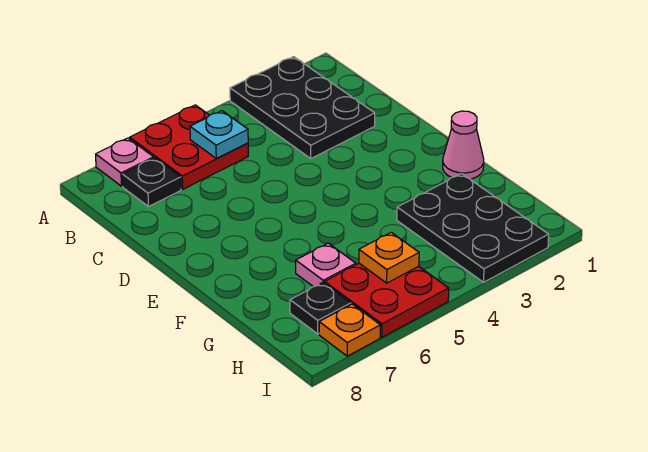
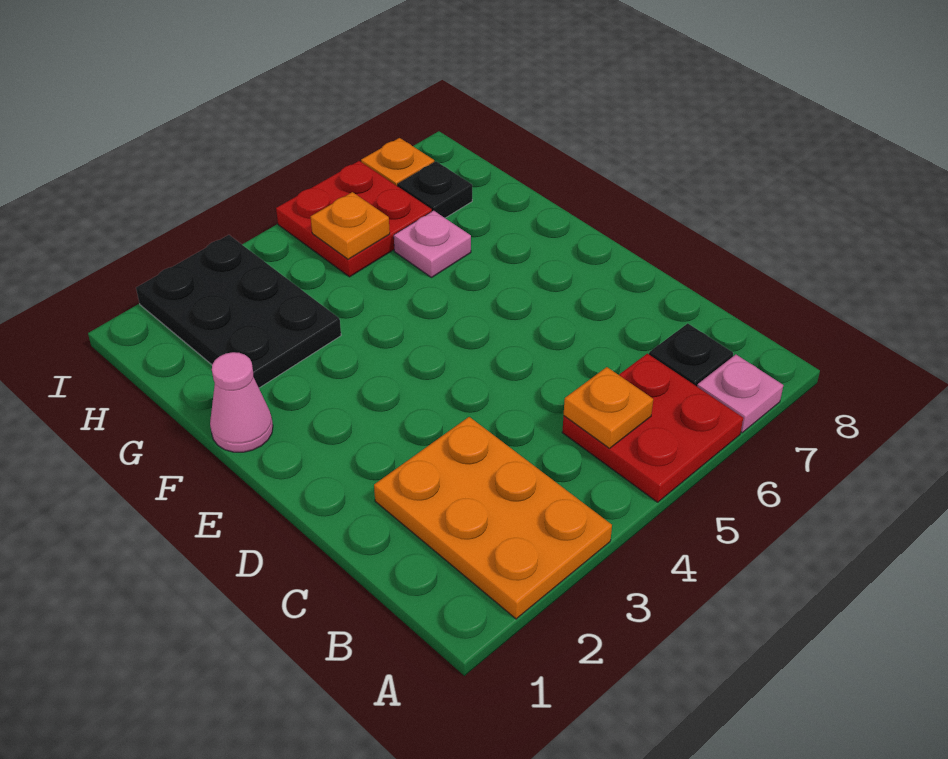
black plate A2:C3 level 1 -> orange plate A2:C3 level 1
cyan plate B5 level 2 -> orange plate B5 level 2

